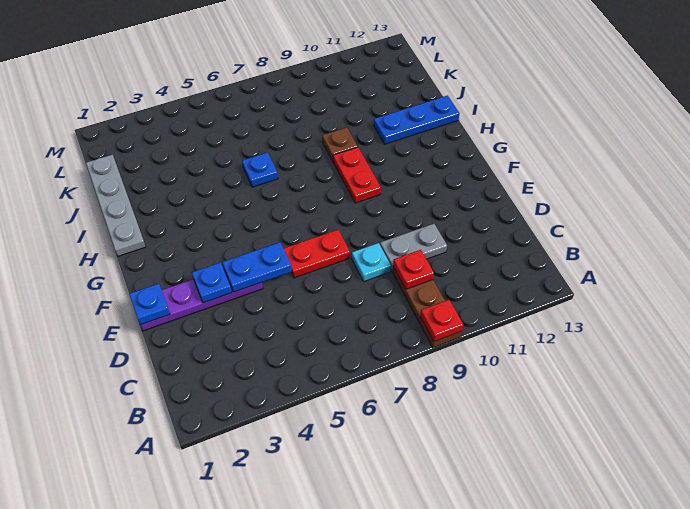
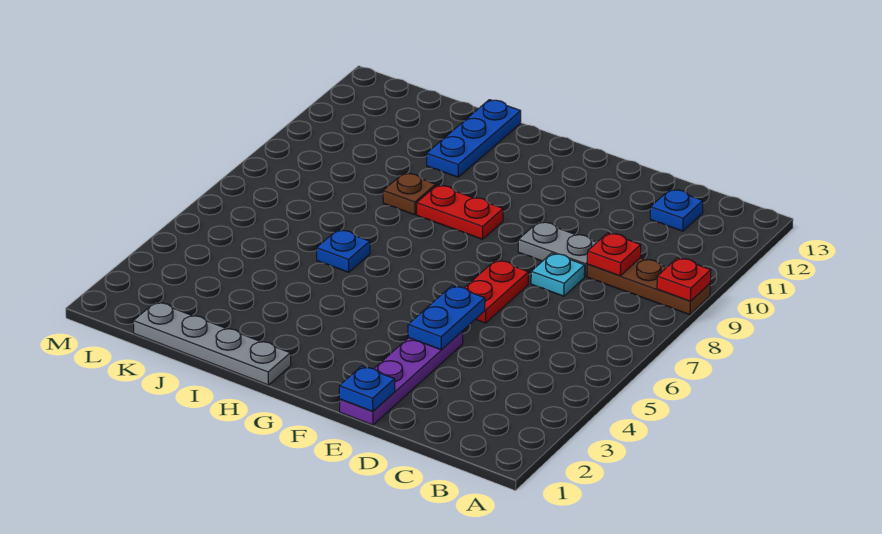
grey plate D9:D10 level 1 -> grey plate D9:E9 level 1
blue plate E3 level 2 -> blue plate C12 level 1

